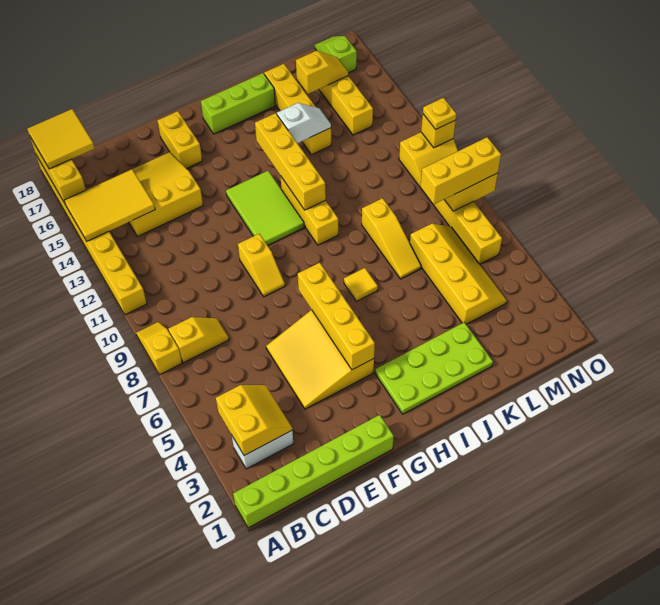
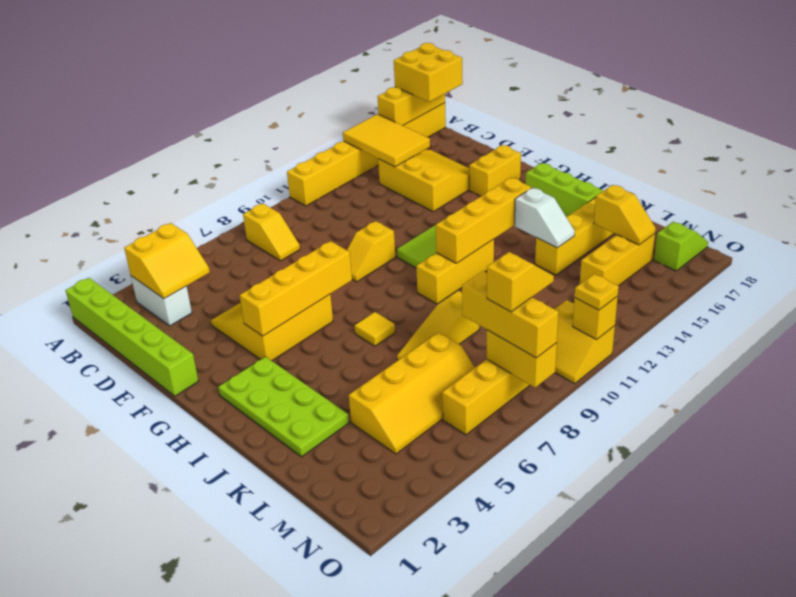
yellow slope A8:A9 level 1 top 8 -> yellow slope N8:N9 level 4 top 8
yellow tile A17:B18 level 3 -> yellow brick A17:B18 level 3

